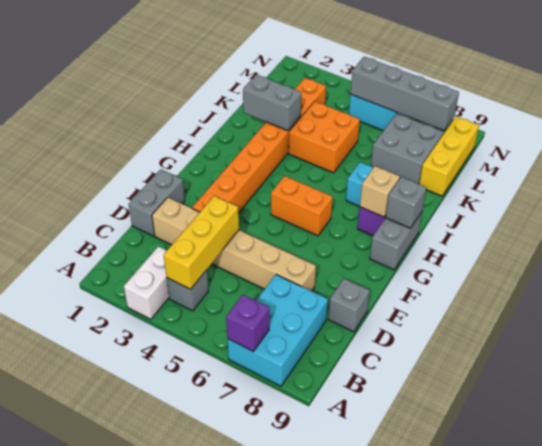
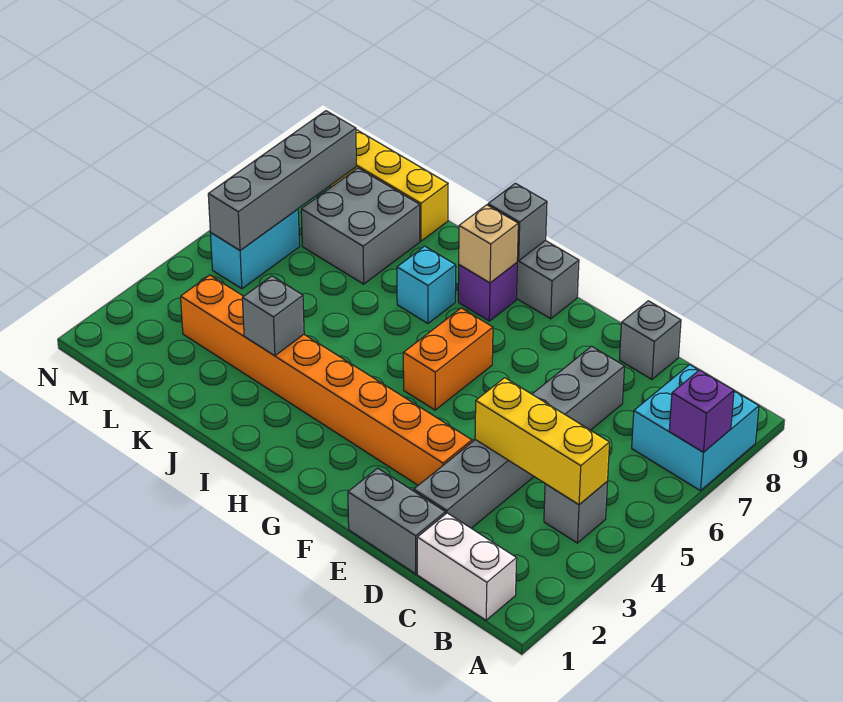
white brick A3:B3 level 1 -> white brick B1:C1 level 1
cyan brick A7:C8 level 1 -> cyan brick A7:B8 level 1
tan brick D2:D7 level 1 -> grey brick D2:D7 level 1
grey brick J2:J3 level 2 -> grey brick J3 level 2
orange brick J4:K5 level 1 -> none

